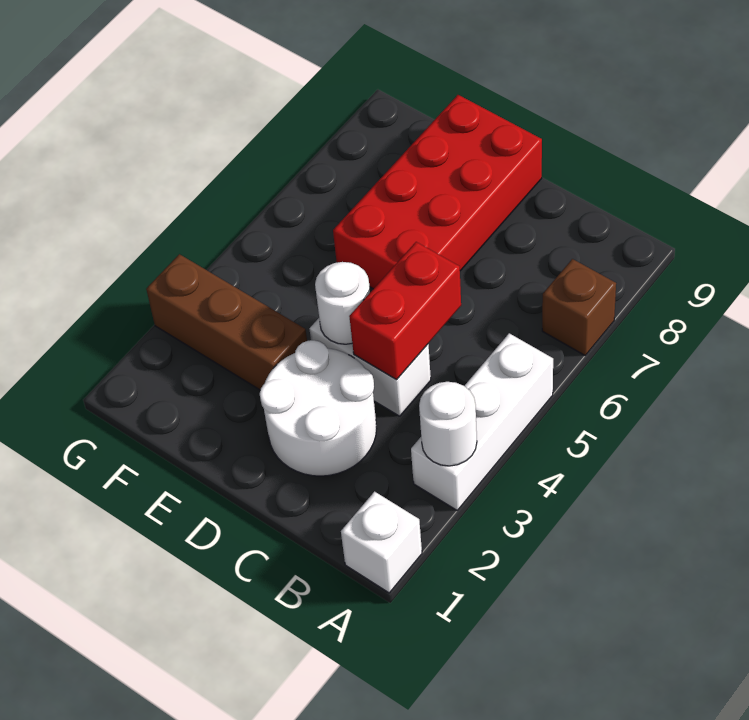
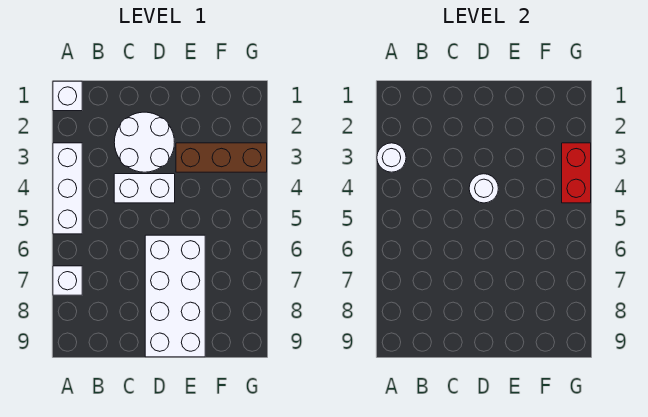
brown brick A7 level 1 -> white brick A7 level 1
red brick C4:C5 level 2 -> red brick G3:G4 level 2
red brick D6:E9 level 1 -> white brick D6:E9 level 1

